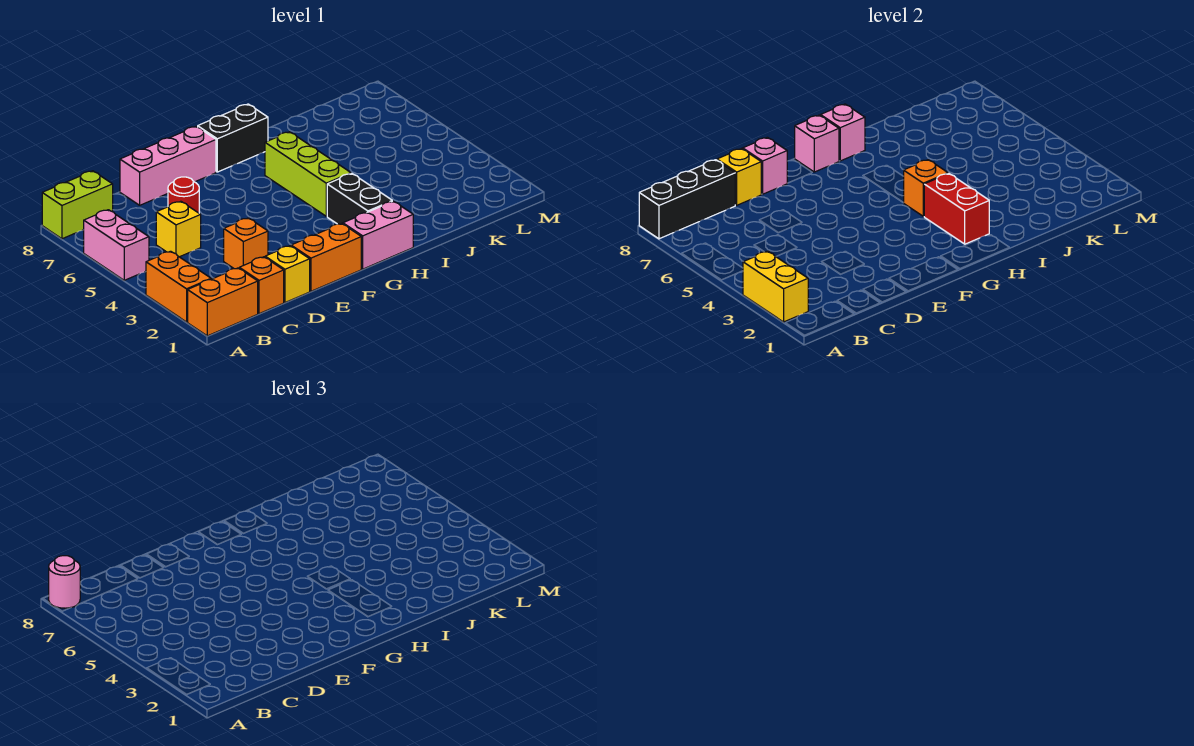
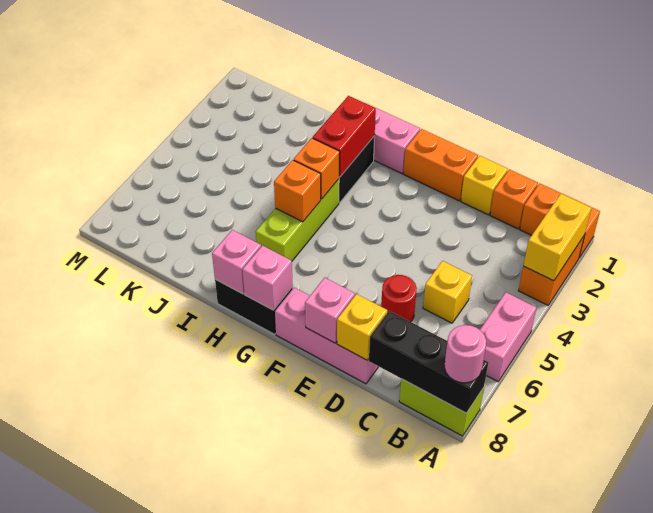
orange brick D3 level 1 -> orange brick H5 level 2

